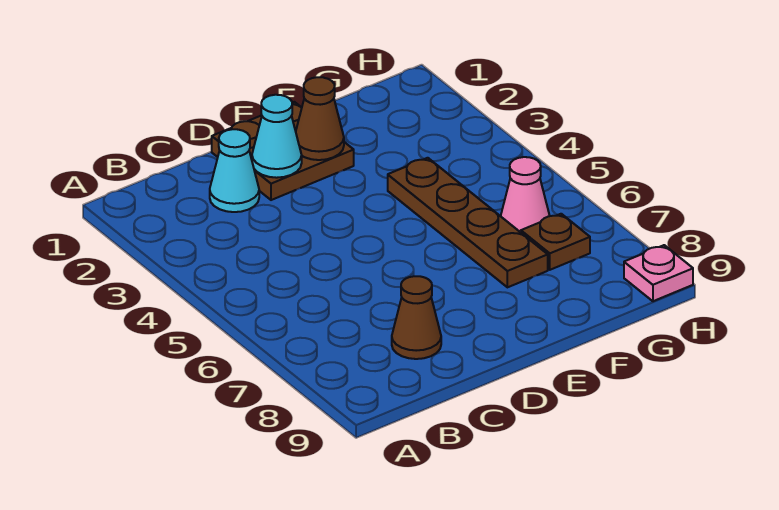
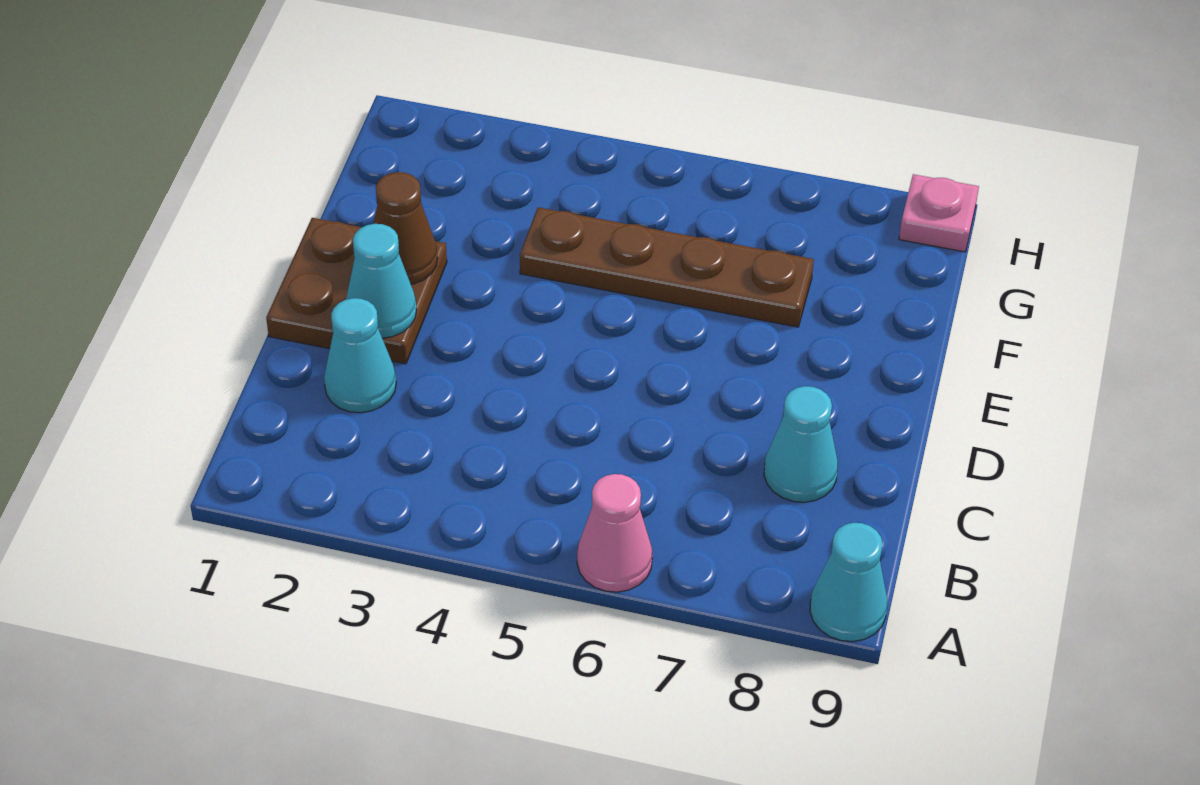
none -> cyan cone A9 level 1
brown cone C8 level 1 -> cyan cone C8 level 1
pink cone G6 level 1 -> pink cone A6 level 1
brown plate G7 level 1 -> none

